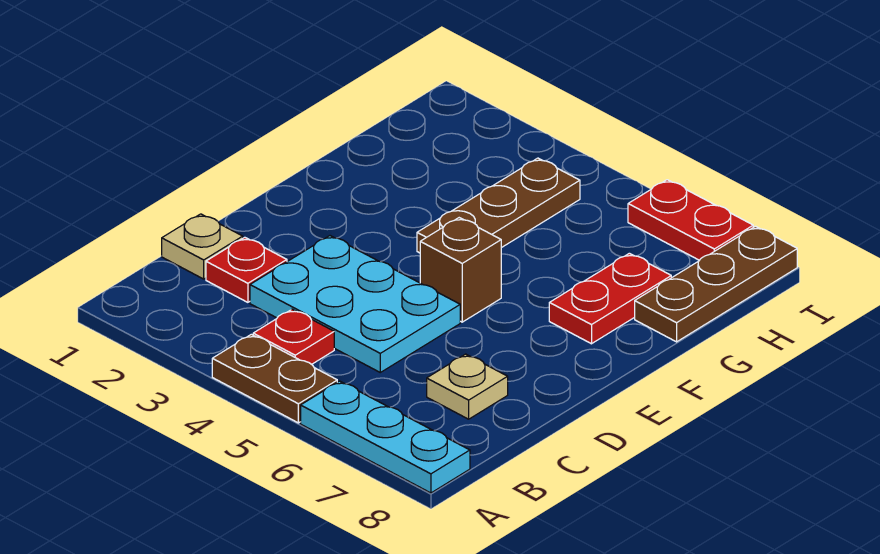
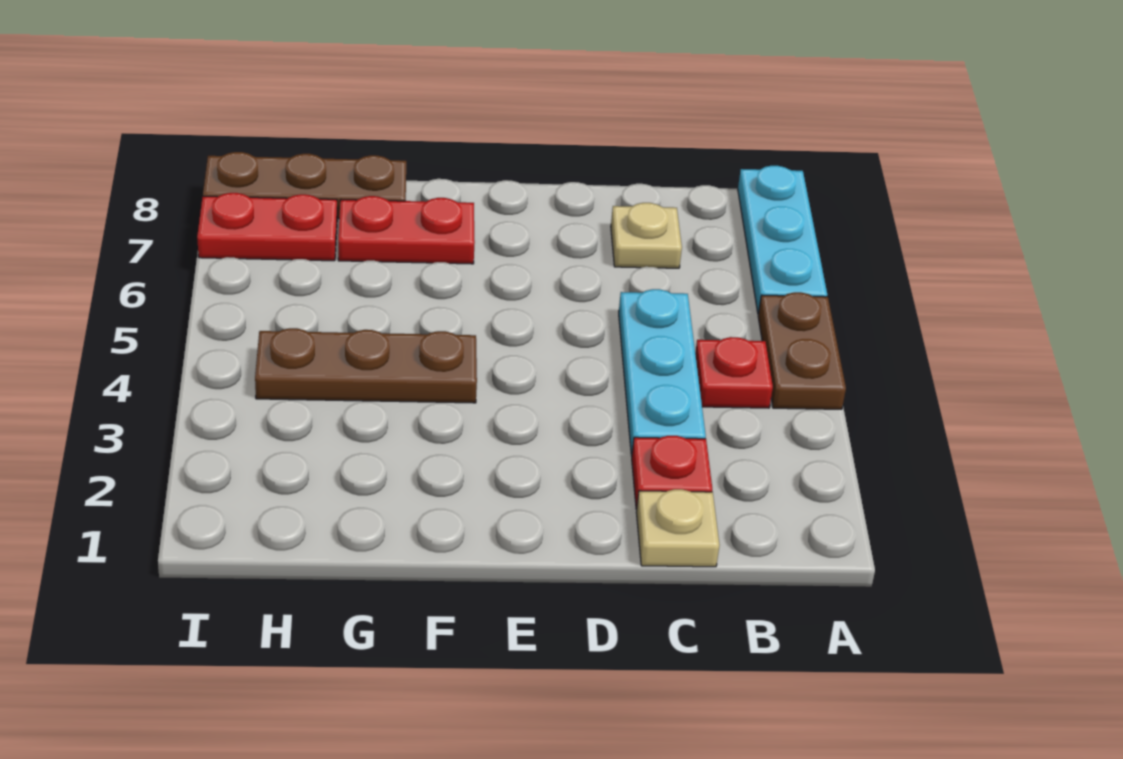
cyan plate C3:D5 level 1 -> cyan plate C3:C5 level 1
brown brick E5 level 1 -> none
red plate I6:I7 level 1 -> red plate H7:I7 level 1

